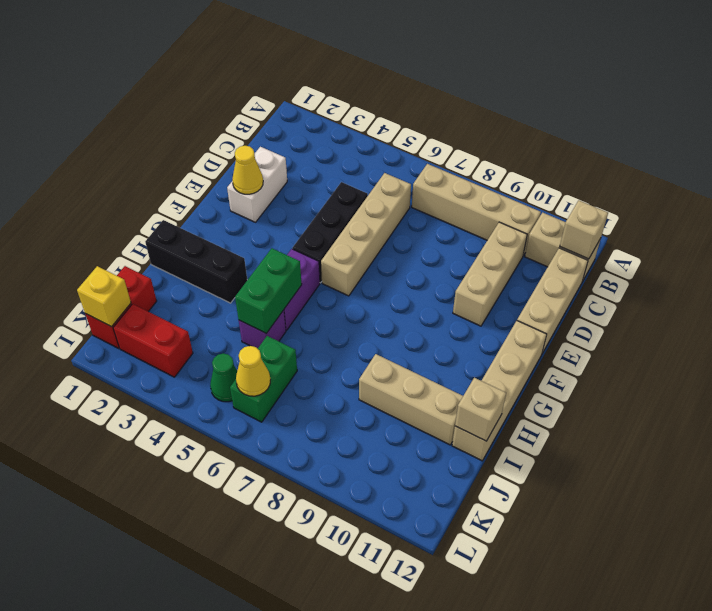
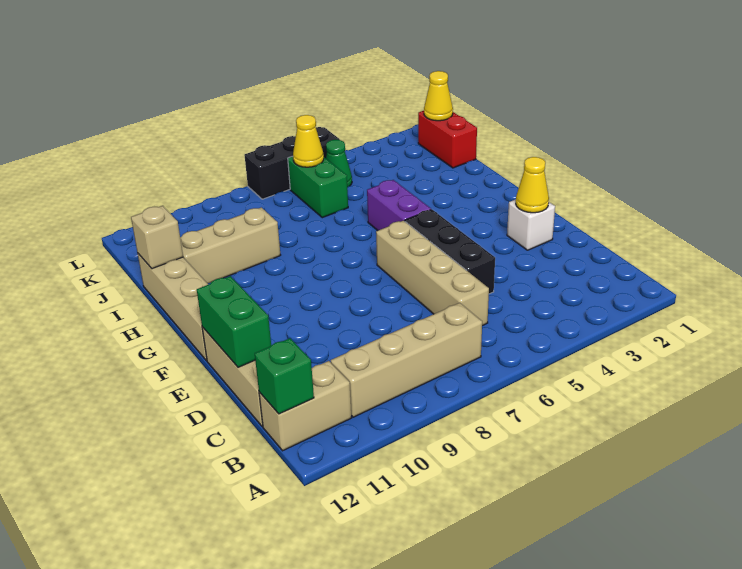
tan brick B12 level 2 -> green brick B12 level 2
tan brick C10:E10 level 1 -> none
white brick D2:E2 level 1 -> white brick E2 level 1
black brick H1:H3 level 1 -> black brick L5:L7 level 1
green brick H5:I5 level 2 -> green brick D12:E12 level 2
purple brick I5 level 1 -> none
yellow brick K1 level 2 -> yellow cone K1 level 2
red brick K2:K3 level 1 -> none

